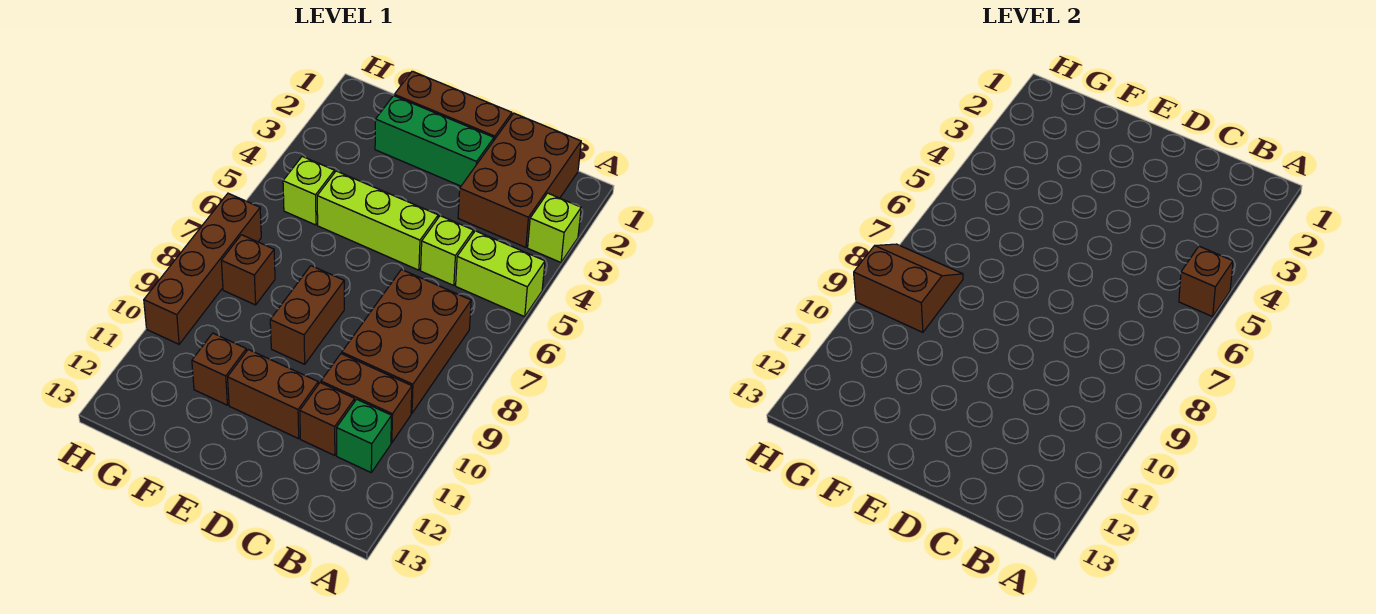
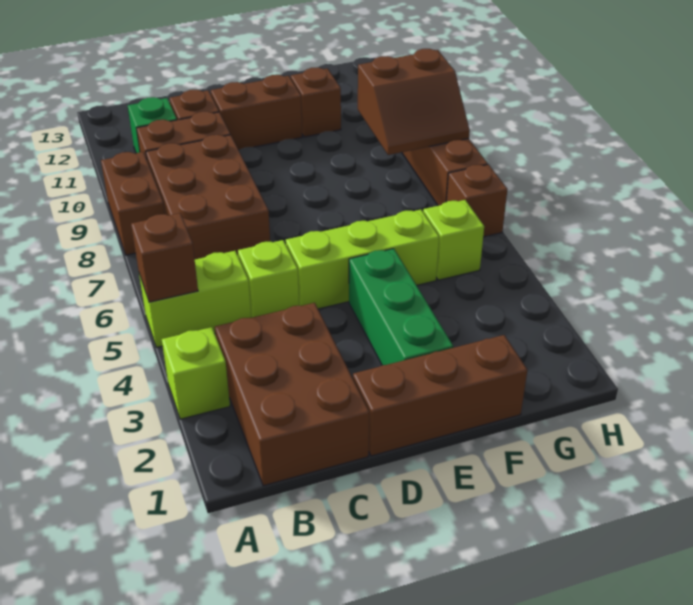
green brick D2:F2 level 1 -> green brick E2:E4 level 1
brown brick E8:E9 level 1 -> brown brick A8:A9 level 1
brown brick G8 level 1 -> brown brick H6 level 1

